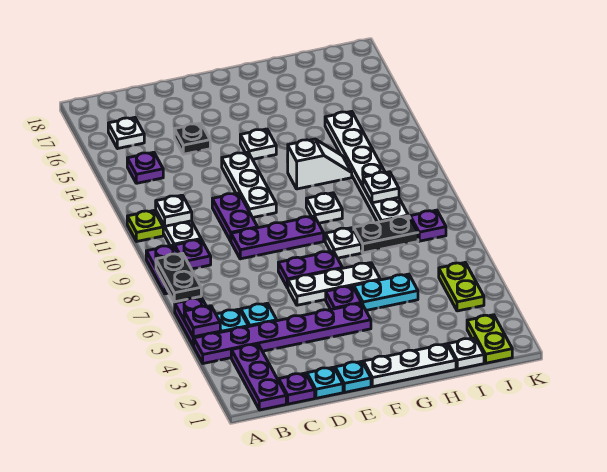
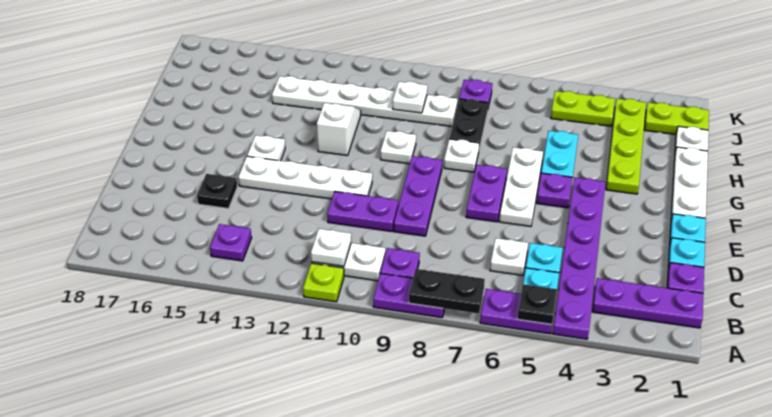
purple plate A5 level 2 -> black plate A5 level 2
white plate B16 level 1 -> white plate C6 level 1
white plate E11:E13 level 1 -> white plate E11:E14 level 1
none -> lime plate G3:J3 level 1

